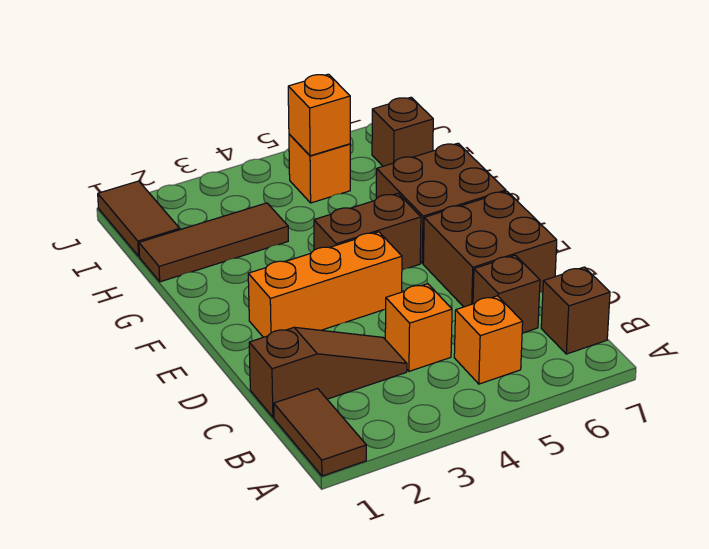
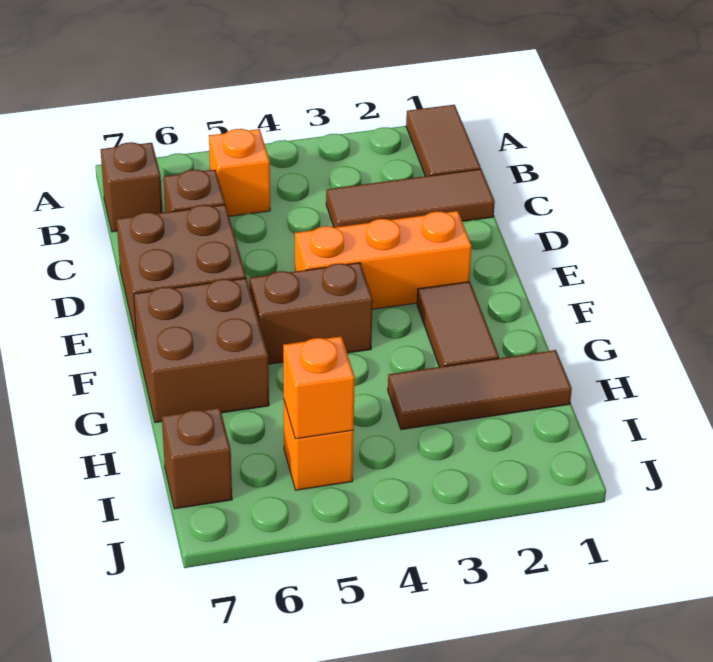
brown slope C1:C3 level 1 top 1 -> brown tile C1:C3 level 1
orange brick C4 level 1 -> none
brown tile I1:J1 level 1 -> brown tile F2:G2 level 1

